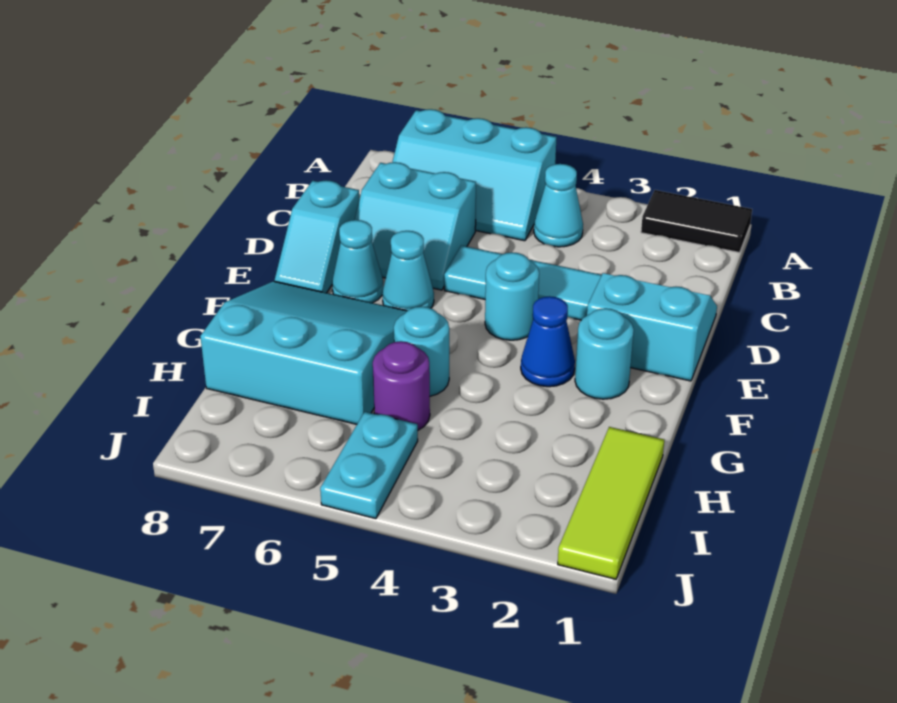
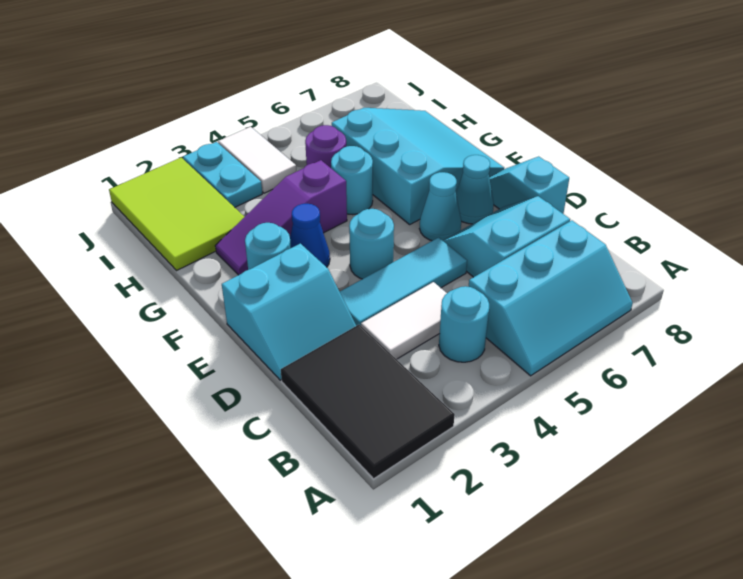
black tile A1:A2 level 1 -> black tile A1:C2 level 1
cyan slope A5:B7 level 1 top A -> cyan slope A5:B7 level 1 top B
cyan cone B4 level 1 -> cyan round brick B4 level 1
none -> white tile C3:C4 level 1
cyan slope F6:H8 level 1 top H -> cyan slope F6:H8 level 1 top 6
none -> purple slope G2:G4 level 1 top 4
lime tile H1:J1 level 1 -> lime tile H1:J2 level 1
none -> white tile I4:J4 level 1
cyan plate I5:J5 level 1 -> cyan plate I3:J3 level 1

